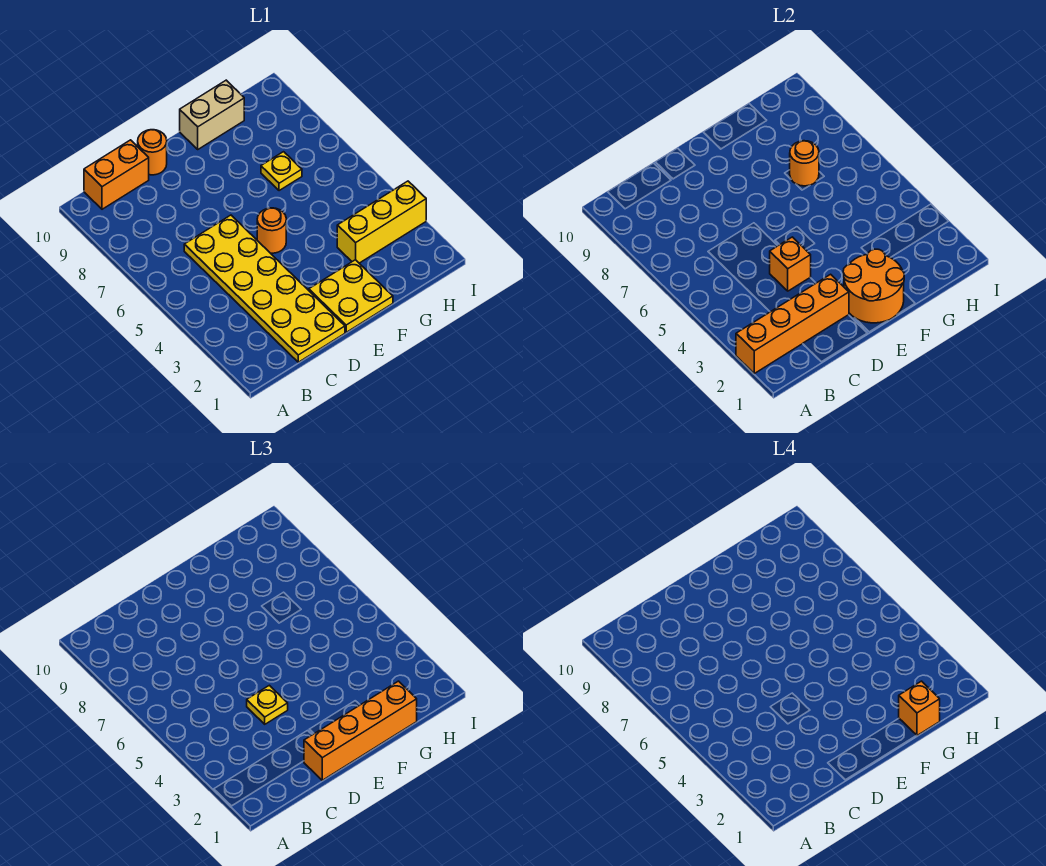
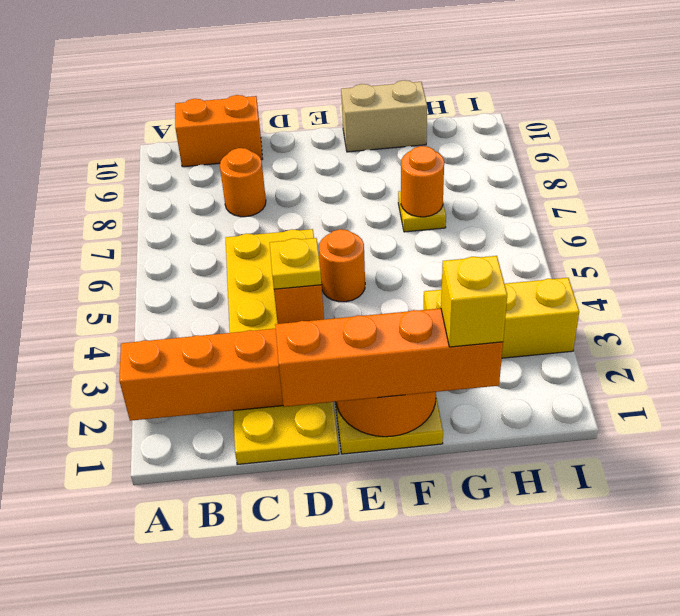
orange round brick D10 level 1 -> orange round brick C8 level 1
orange brick G1 level 4 -> yellow brick G1 level 4

